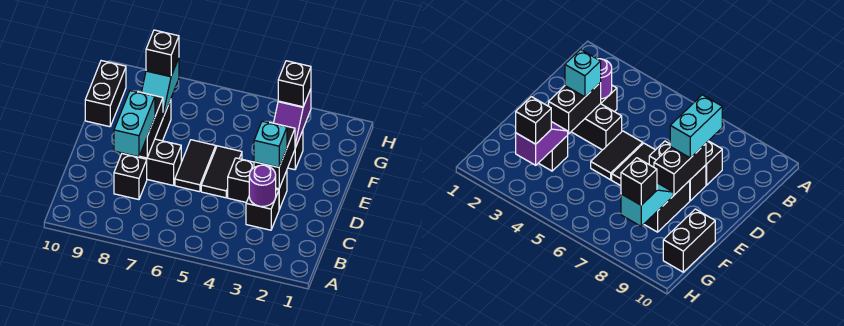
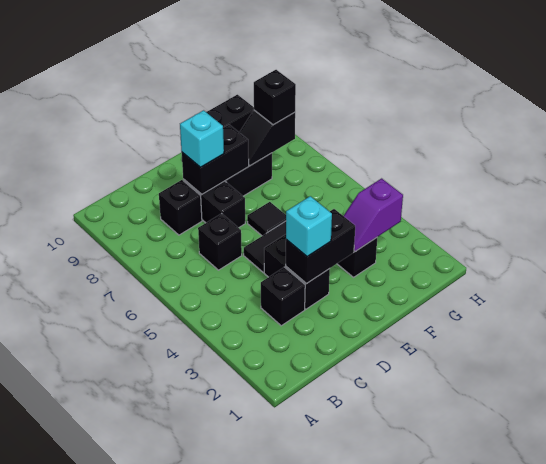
purple round brick C3 level 2 -> none
cyan brick C8:D8 level 3 -> cyan brick D8 level 3
black tile D6:E6 level 1 -> black tile E6 level 1
cyan slope F8:G8 level 2 top G -> black slope F8:G8 level 2 top G
black brick G3 level 3 -> black brick C6 level 1

